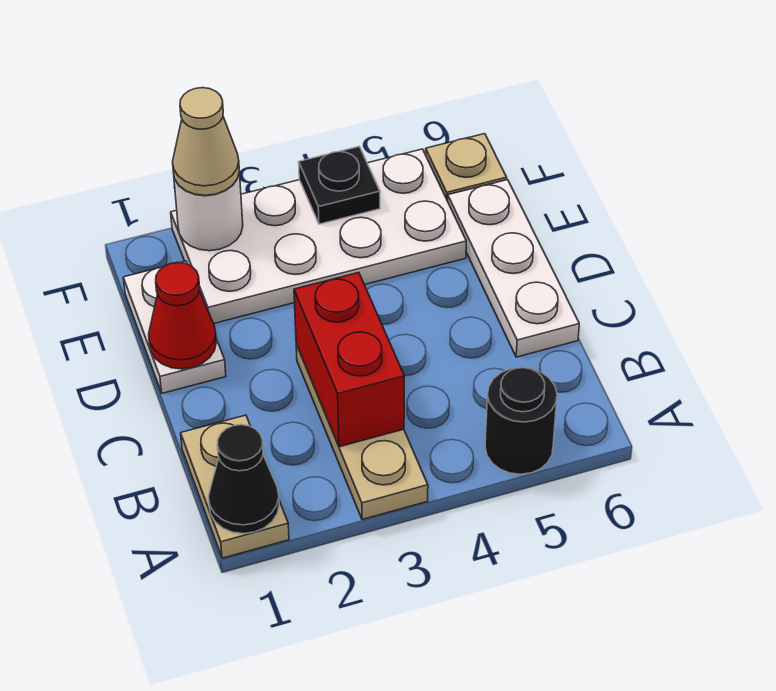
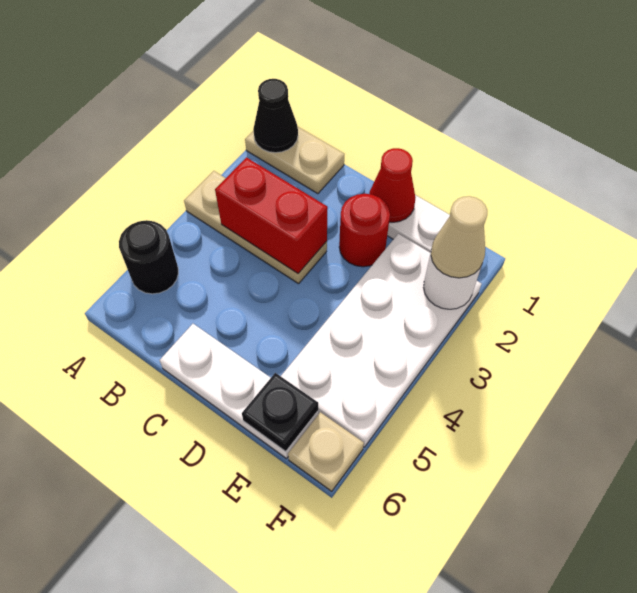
none -> red round brick D2 level 1
black plate F4 level 2 -> black plate E6 level 2

